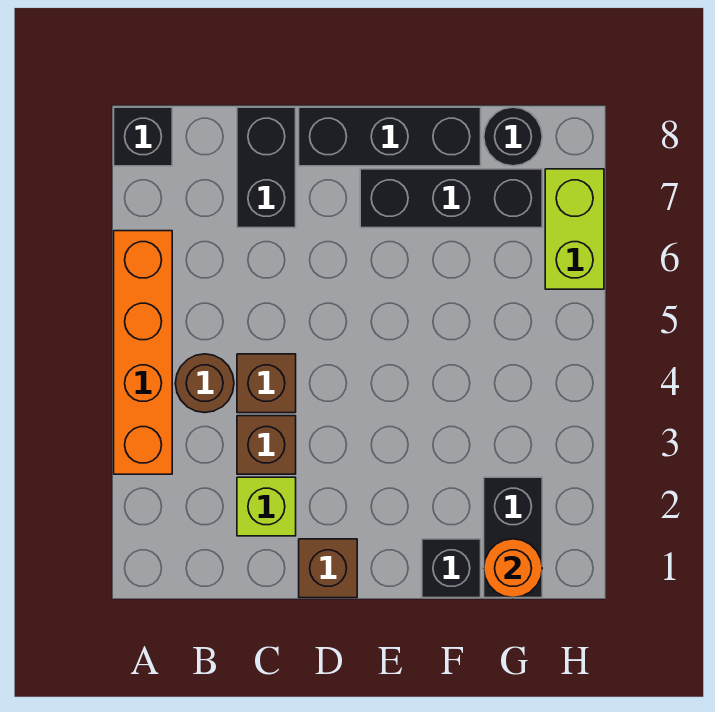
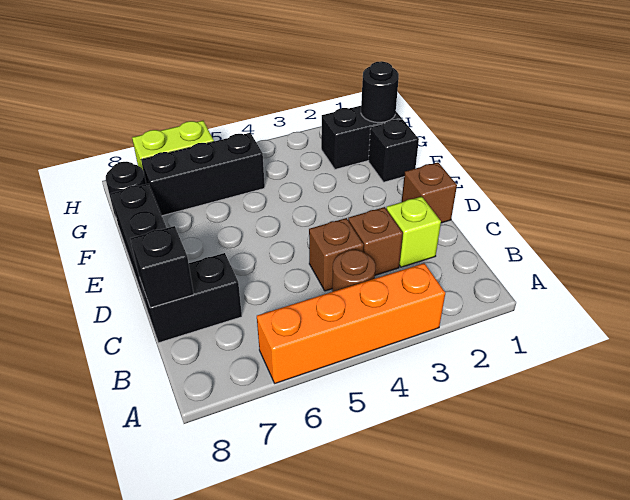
black brick A8 level 1 -> black brick C8 level 2
black brick E7:G7 level 1 -> black brick G5:G7 level 1
orange round brick G1 level 2 -> black round brick G1 level 2

